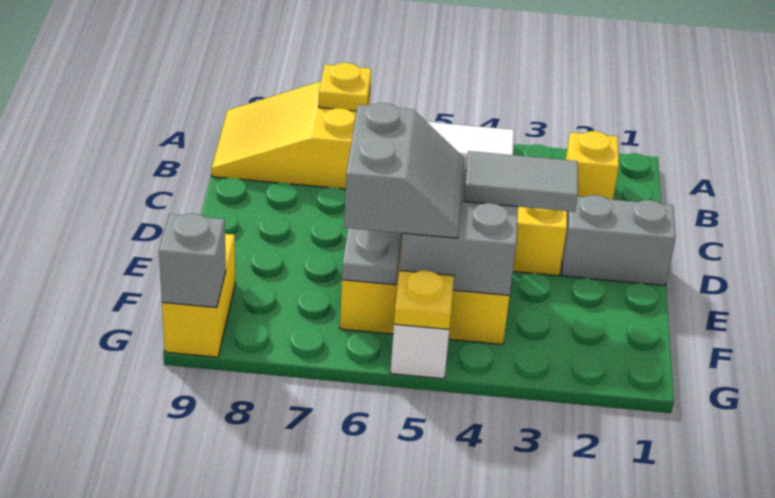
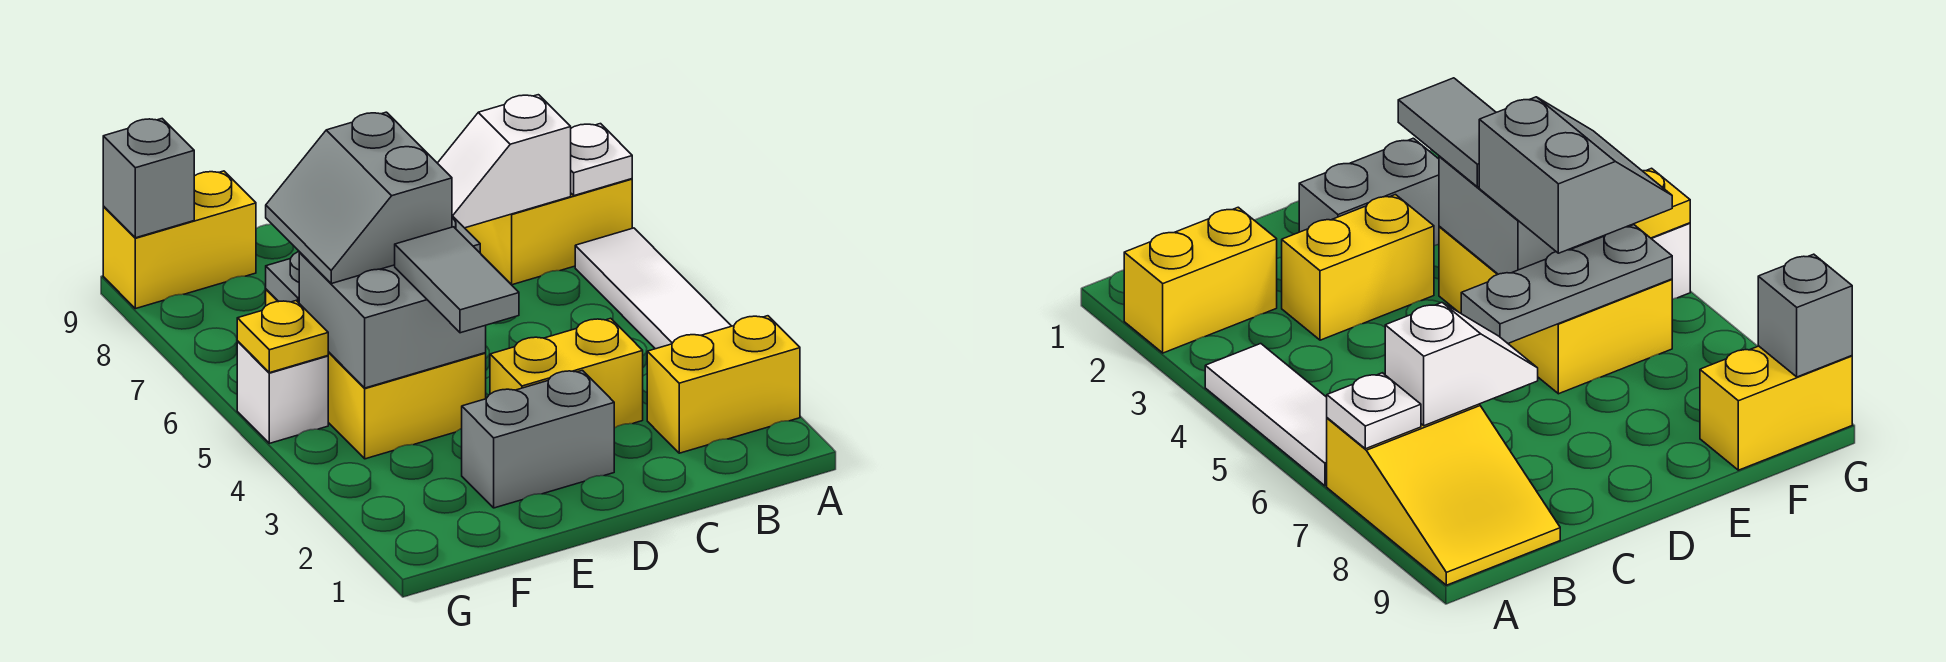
yellow plate A7 level 2 -> white plate A7 level 2
yellow brick B2 level 1 -> yellow brick A2:B2 level 1
none -> white slope B7:C7 level 2 top B
grey brick D1:D2 level 1 -> grey brick D2:E2 level 1
grey slope E5:F6 level 3 top 6 -> grey slope E5:F6 level 3 top E

